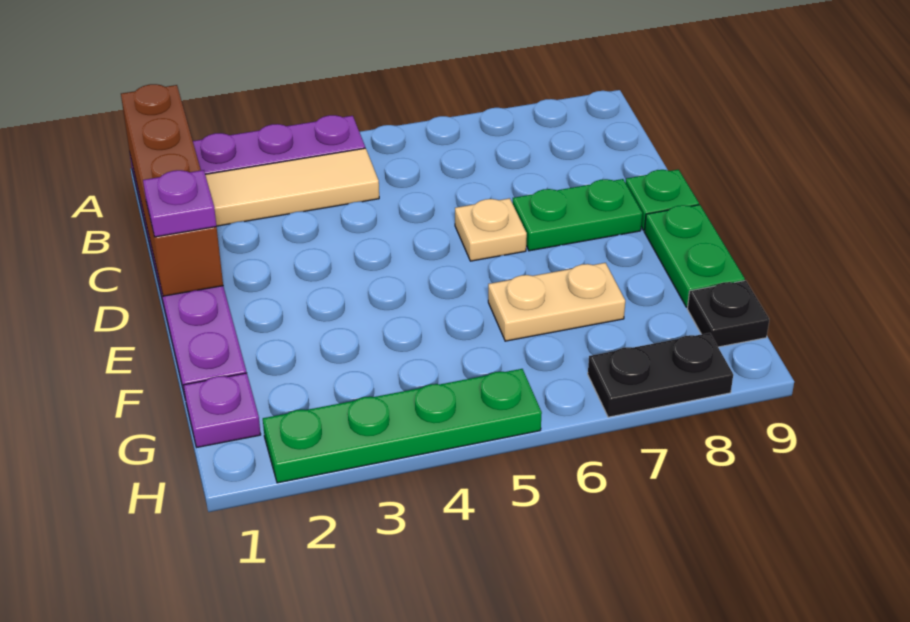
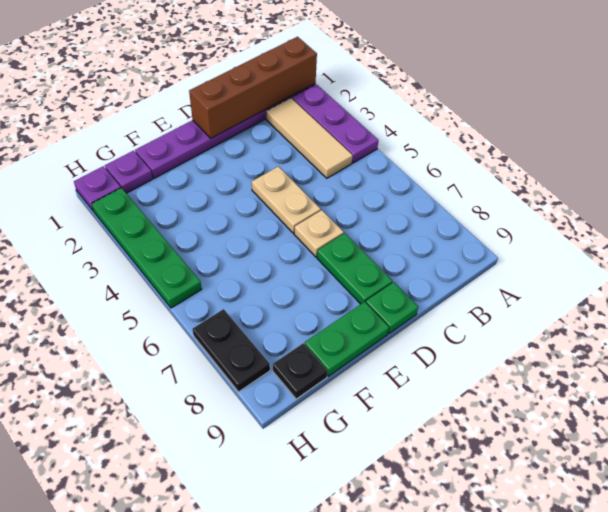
purple plate D1 level 3 -> purple plate H1 level 1
tan plate F6:F7 level 1 -> tan plate D4:D5 level 1

